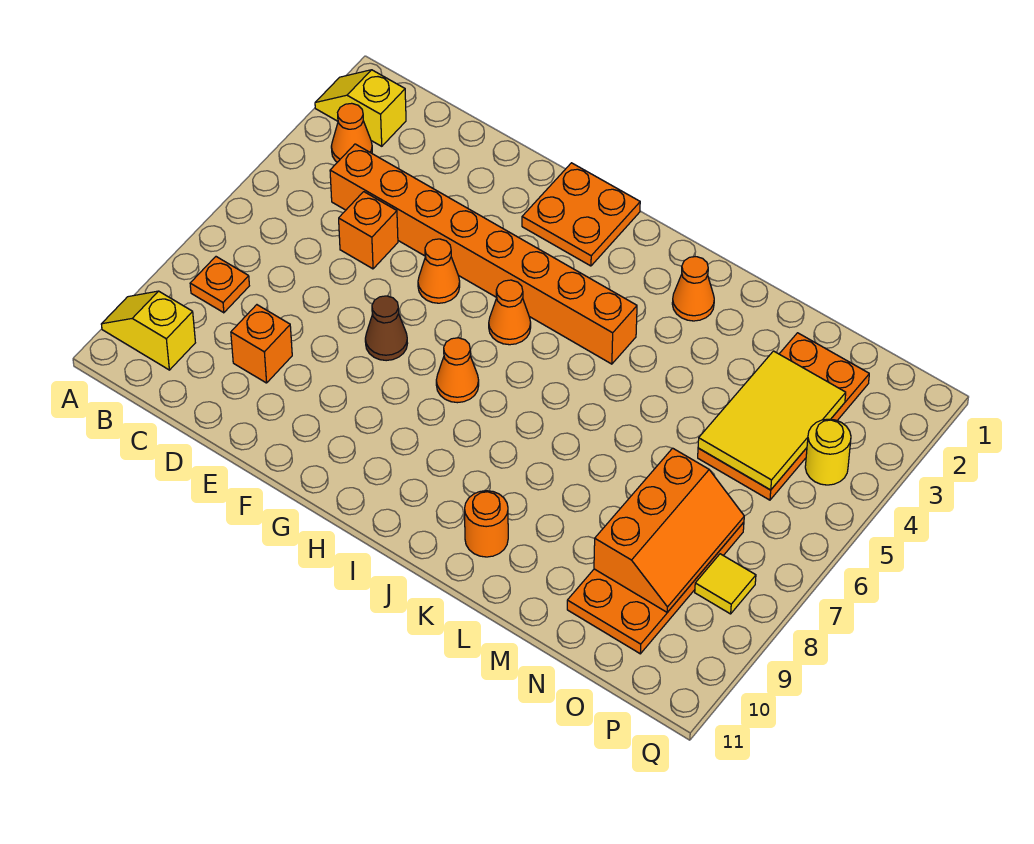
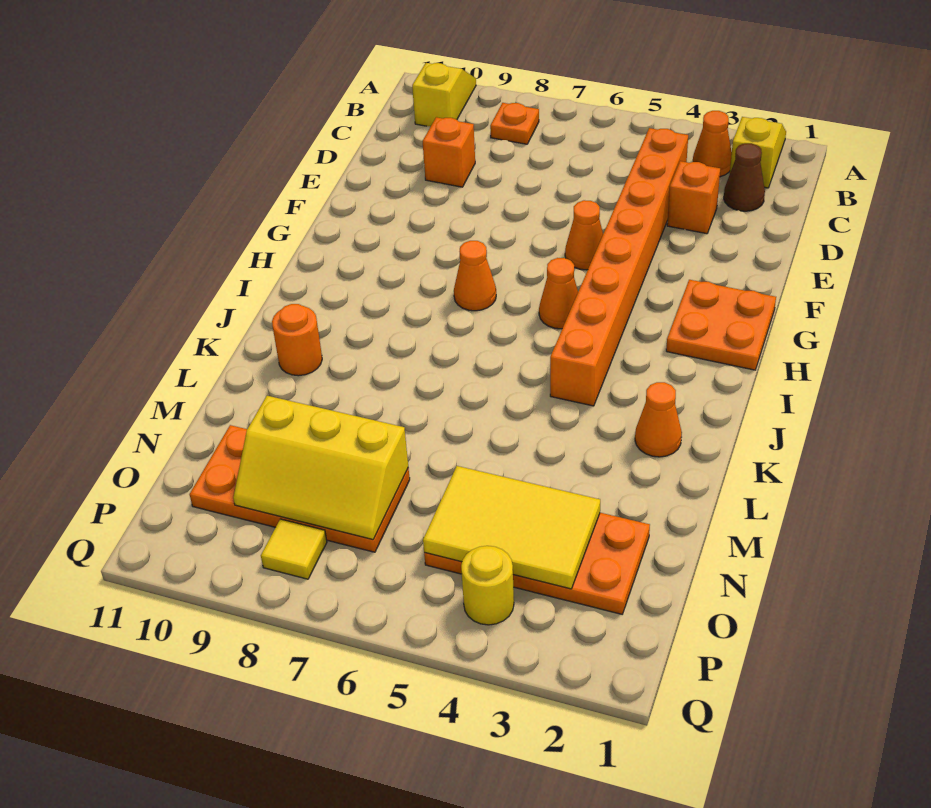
orange brick D5 level 1 -> orange brick D3 level 1
brown cone F7 level 1 -> brown cone C2 level 1
orange slope N7:O9 level 2 top N -> yellow slope N7:O9 level 2 top N

